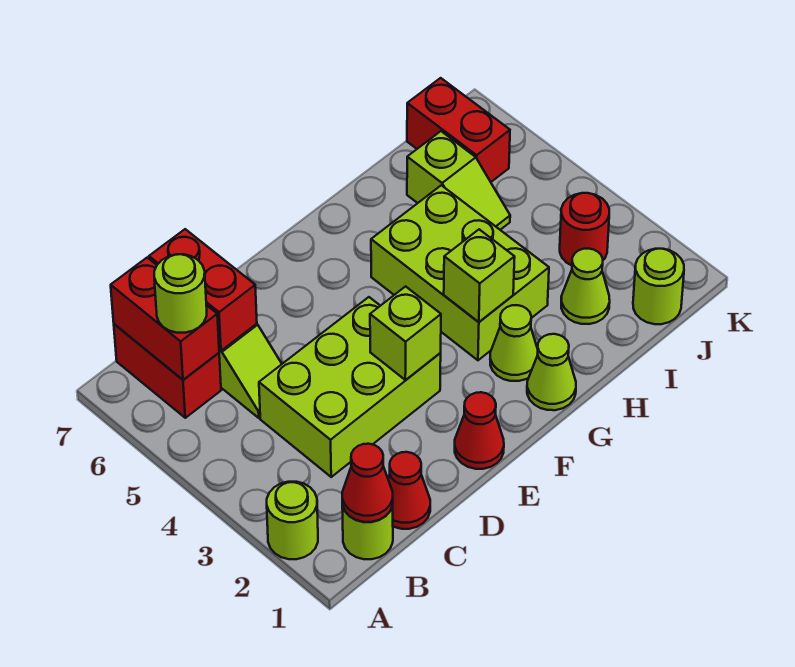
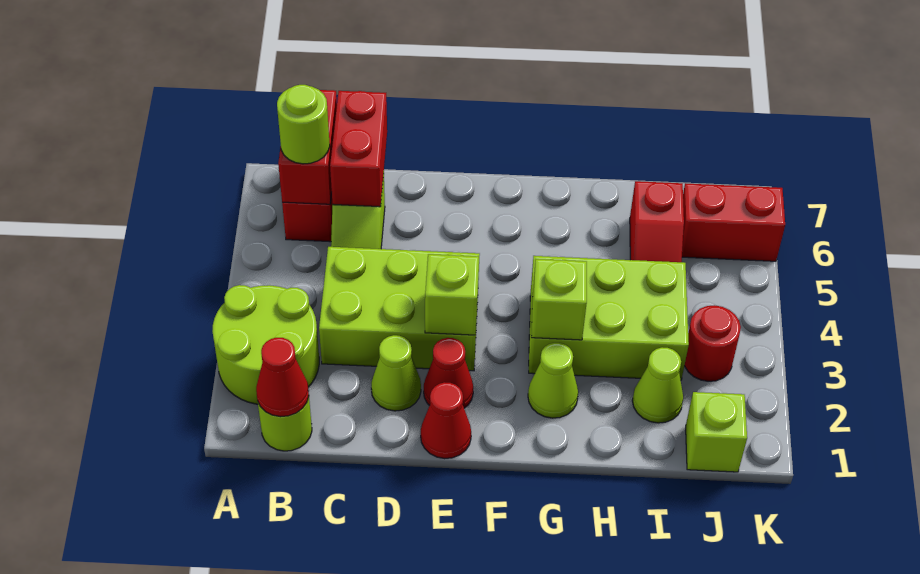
lime round brick A2 level 1 -> lime round brick A2:B3 level 1
red cone C1 level 1 -> red cone E2 level 1
lime cone G1 level 1 -> lime cone D2 level 1
lime brick G3:H5 level 1 -> lime brick G3:I4 level 1
lime slope I5:I6 level 1 top 6 -> red slope I5:I6 level 1 top 6
lime round brick J1 level 1 -> lime brick J1 level 1
red brick J6:J7 level 1 -> red brick J6:K6 level 1

